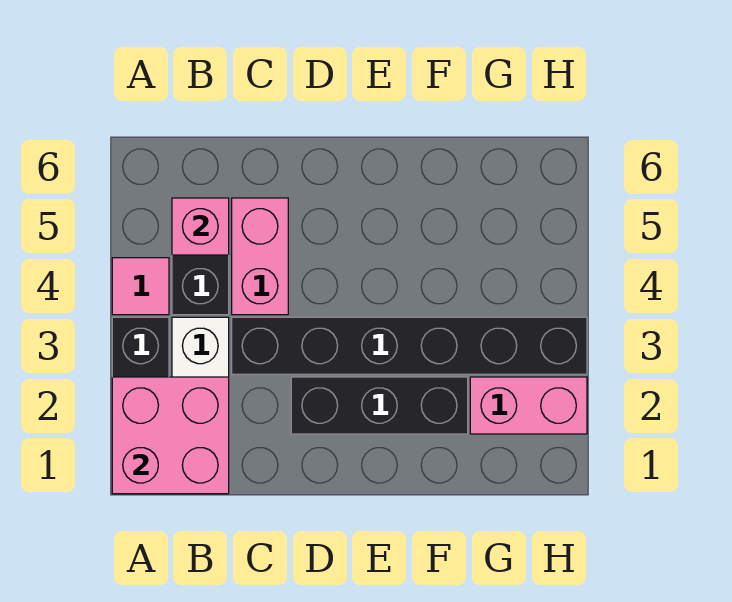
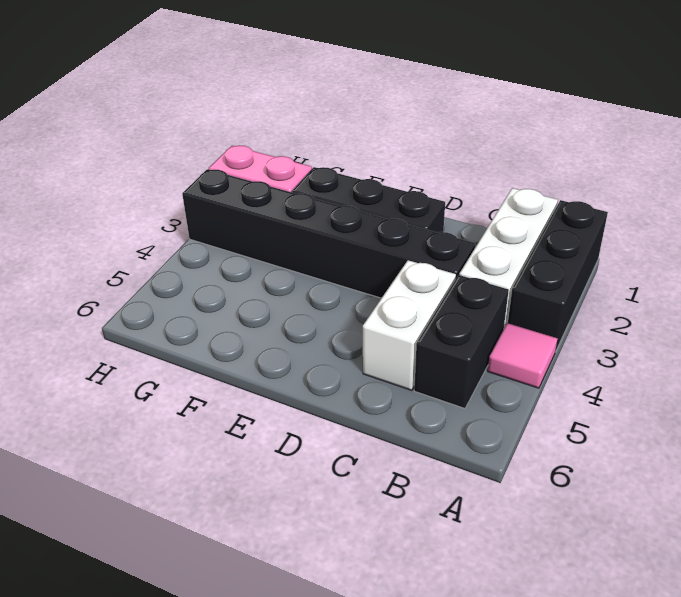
pink brick A1:B2 level 2 -> none
pink brick B5 level 2 -> none
pink brick C4:C5 level 1 -> white brick C4:C5 level 1

